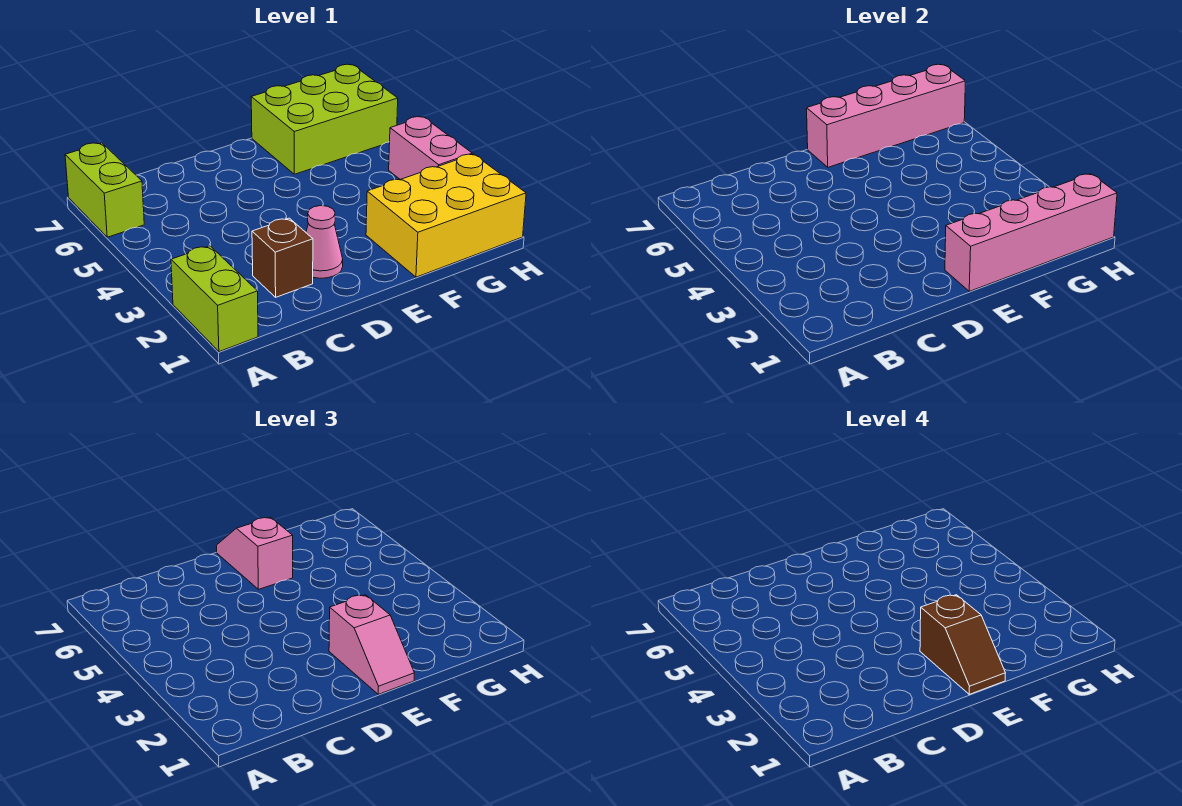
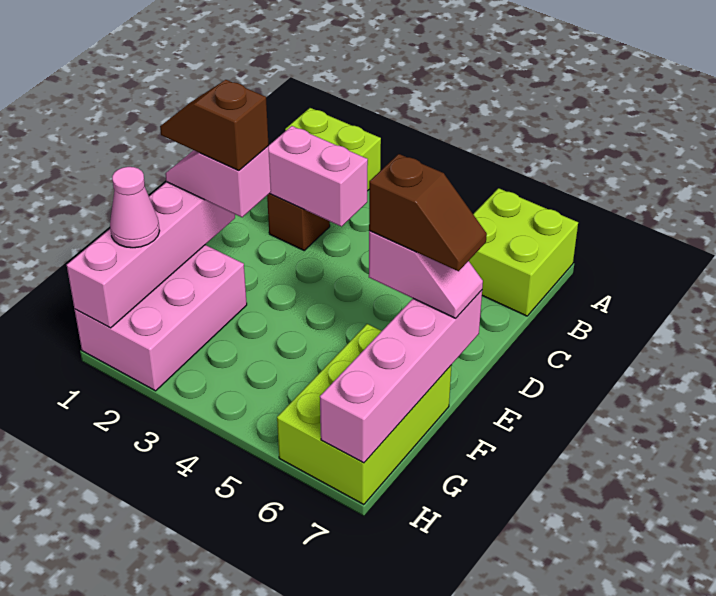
lime brick A6:A7 level 1 -> lime brick A6:B7 level 1
pink cone D2 level 1 -> pink cone G1 level 3
none -> brown slope E6:E7 level 4 top 6
yellow brick F1:H2 level 1 -> pink brick F1:H2 level 1
pink brick H3:H4 level 1 -> pink brick C2:C3 level 2

